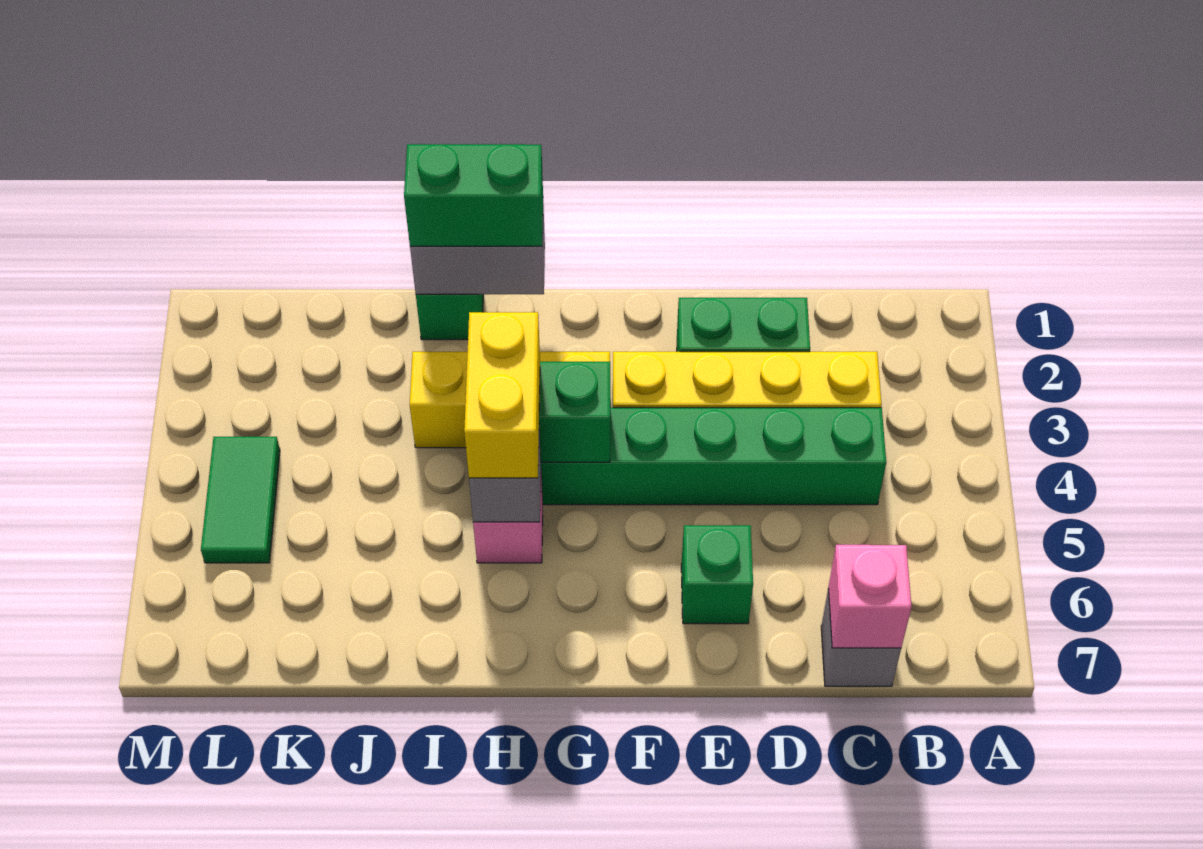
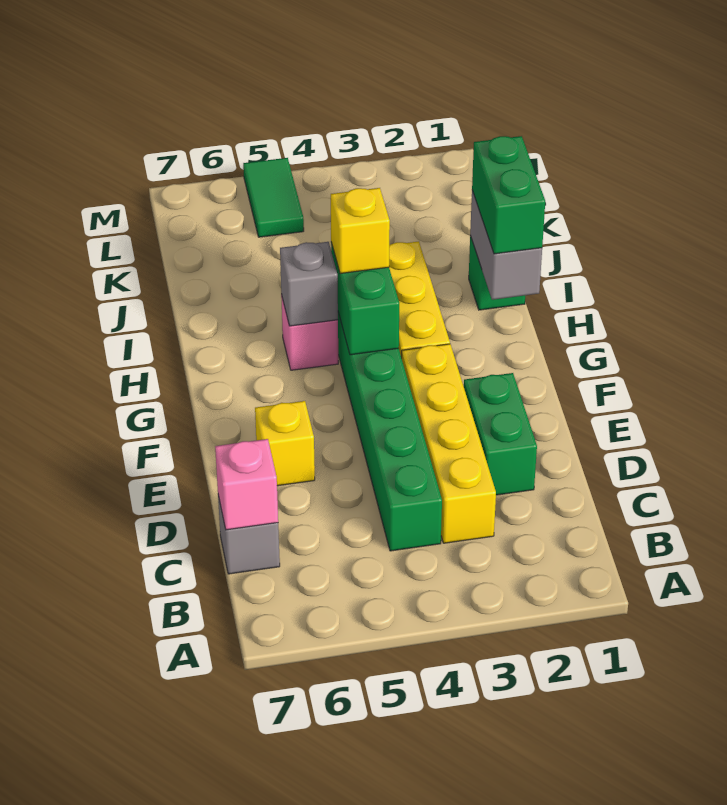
green brick E6 level 1 -> yellow brick E6 level 1
yellow brick H4:H5 level 3 -> yellow brick H4 level 3
green tile L4:L5 level 1 -> green tile L5:M5 level 1

